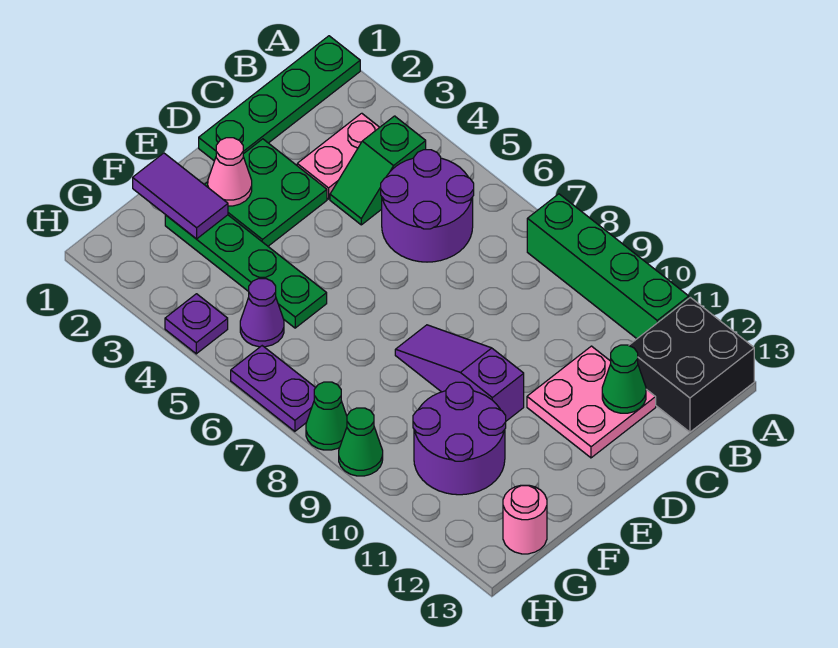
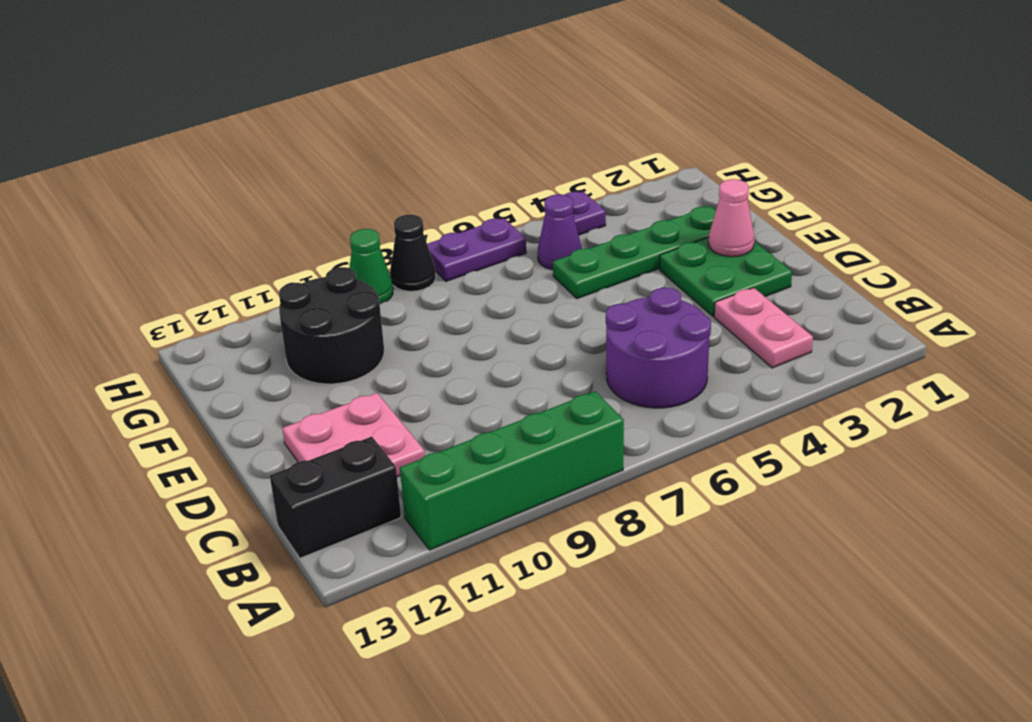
green plate A1:D1 level 1 -> none
black brick A12:B13 level 1 -> black brick B12:B13 level 1
green slope B4:C4 level 1 top B -> none
green cone C12 level 2 -> none
purple slope E8:E10 level 1 top 10 -> none
purple tile F1:F2 level 2 -> none
purple round brick F10:G11 level 1 -> black round brick F10:G11 level 1
pink round brick G13 level 1 -> none
green cone H8 level 1 -> black cone H8 level 1

